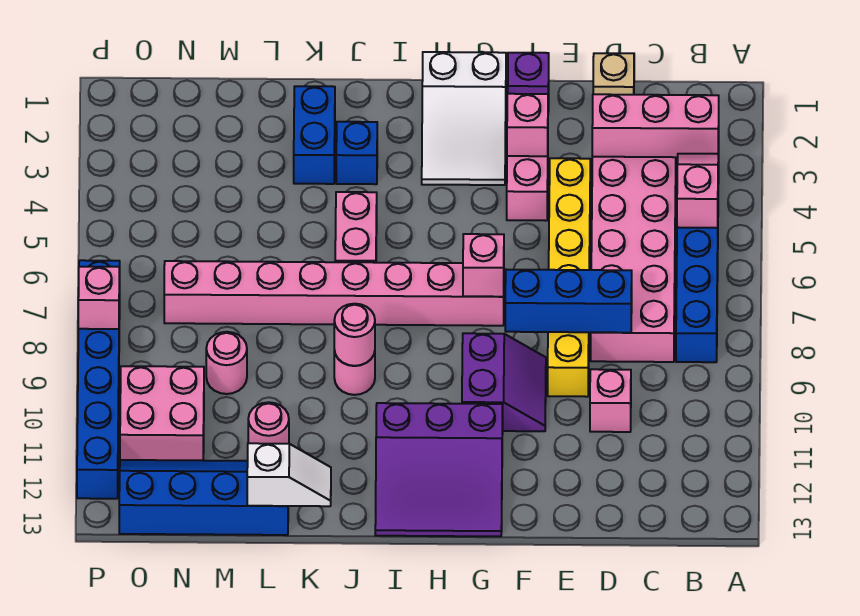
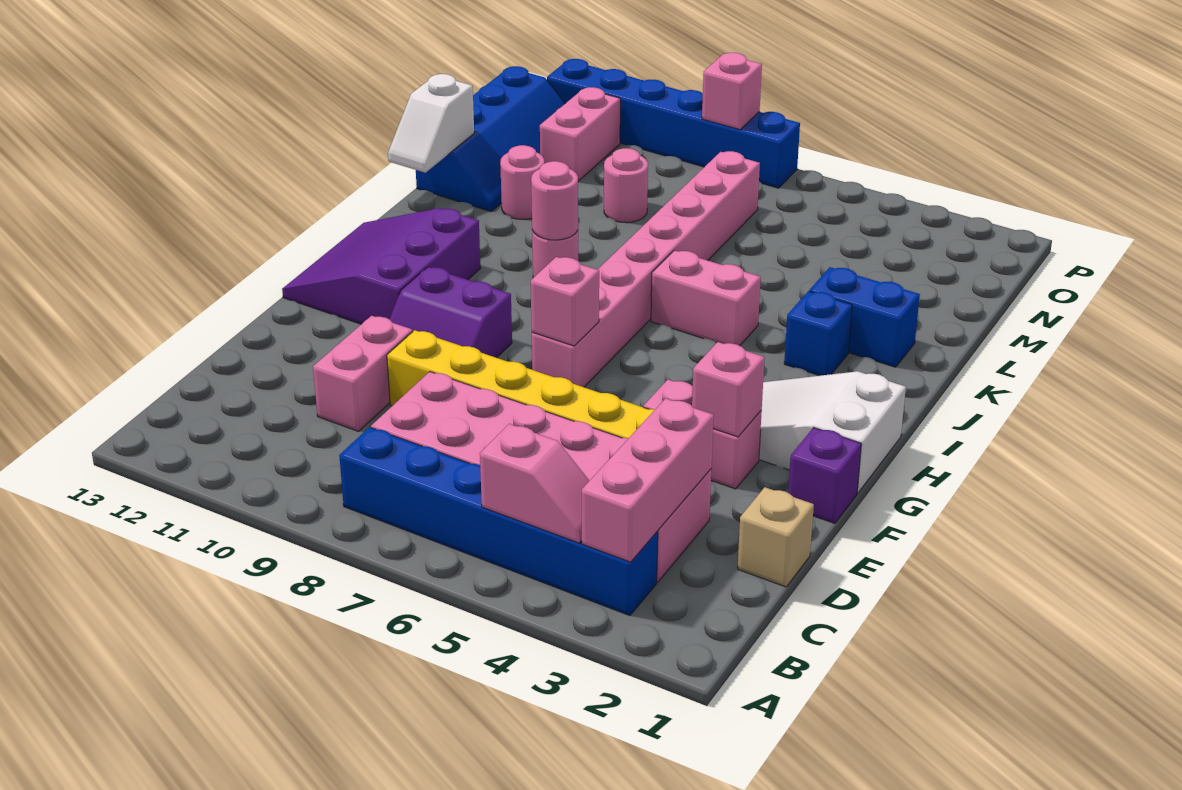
blue brick D8:F8 level 2 -> none
pink brick D10 level 1 -> pink brick D10:E10 level 1
pink brick N10:O11 level 1 -> pink brick N11:O11 level 1

